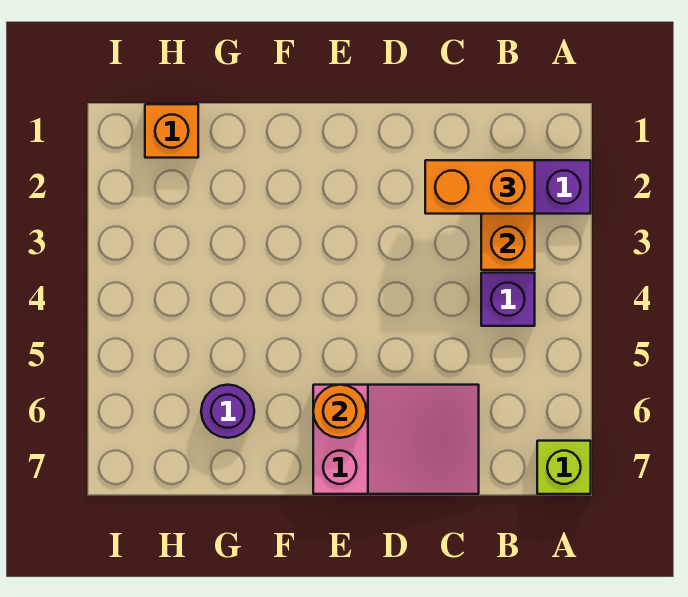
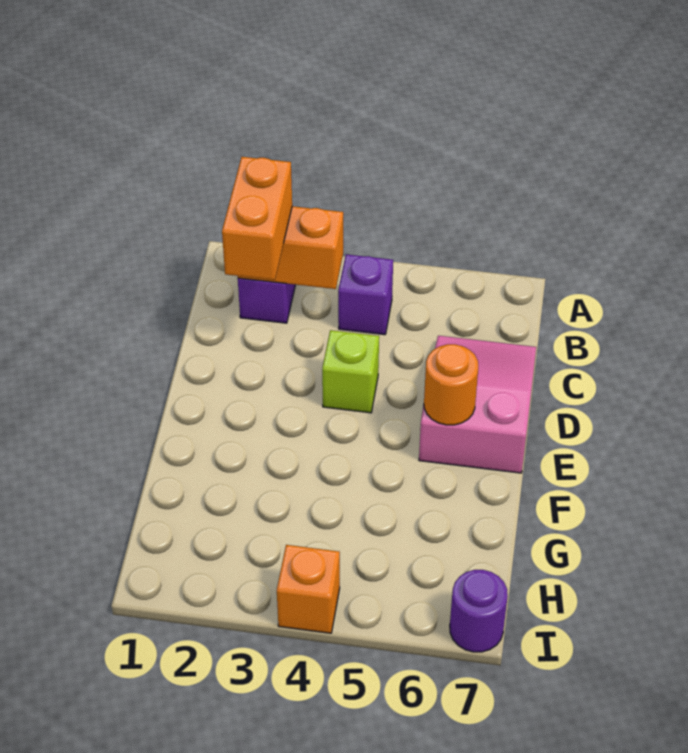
lime brick A7 level 1 -> lime brick D4 level 1
purple round brick G6 level 1 -> purple round brick I7 level 1
orange brick H1 level 1 -> orange brick I4 level 1

